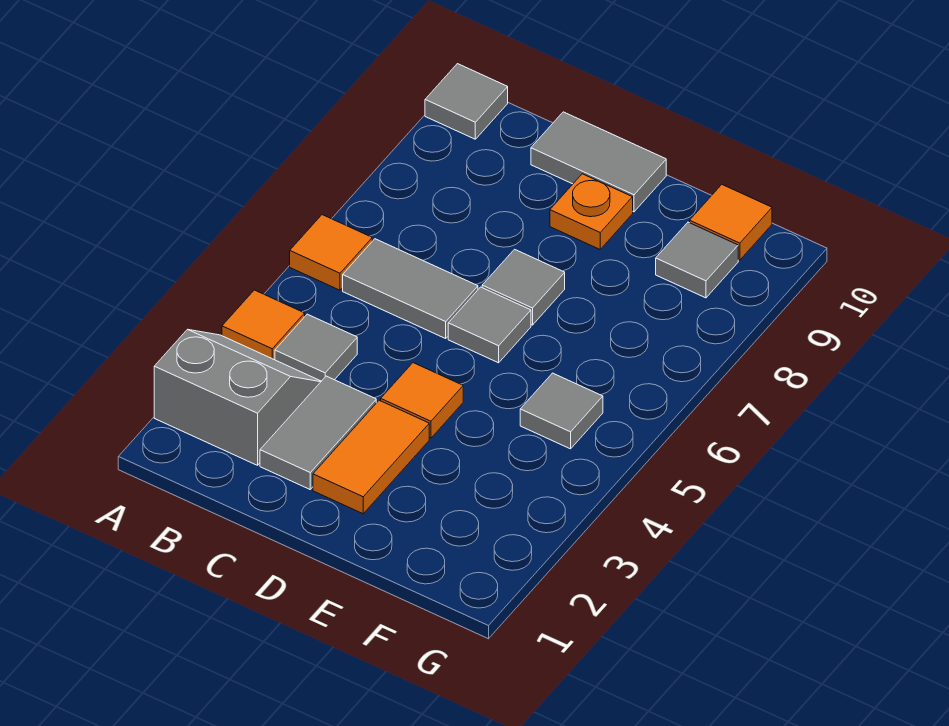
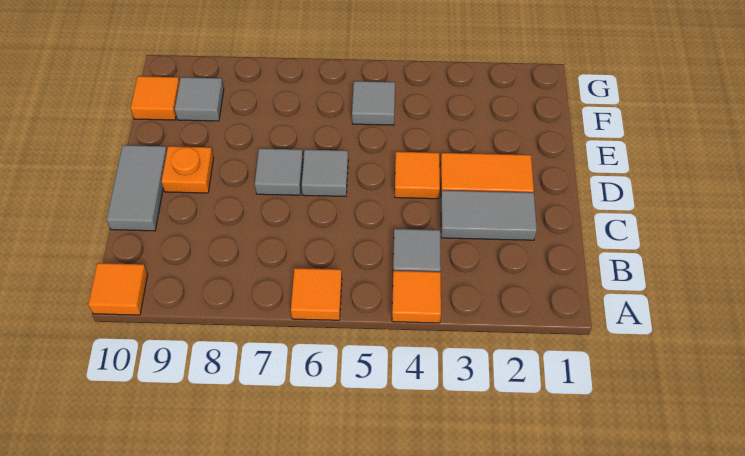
grey slope A2:B3 level 1 top 2 -> none
grey tile A10 level 1 -> orange tile A10 level 1
grey tile B6:C6 level 1 -> none

